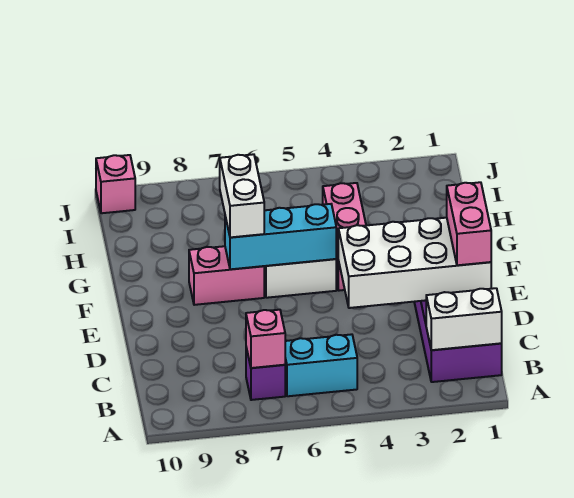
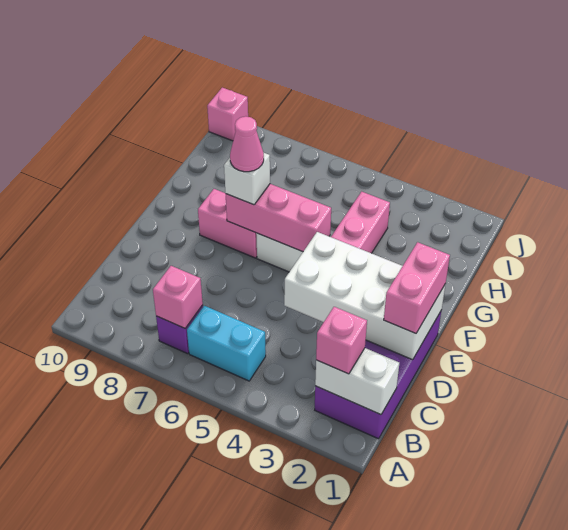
none -> pink brick B2 level 3
cyan brick F5:F7 level 2 -> pink brick F5:F7 level 2
white brick F7:G7 level 3 -> white brick F7 level 3
none -> pink cone F7 level 4

